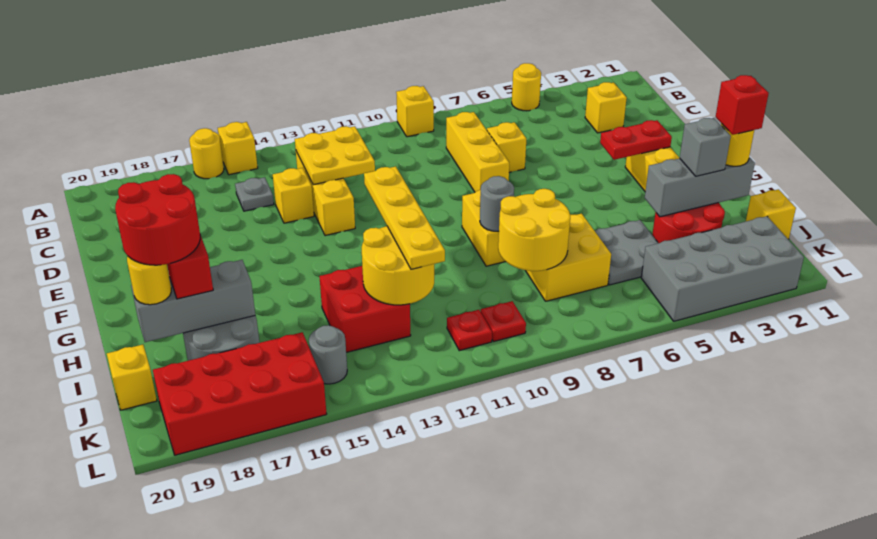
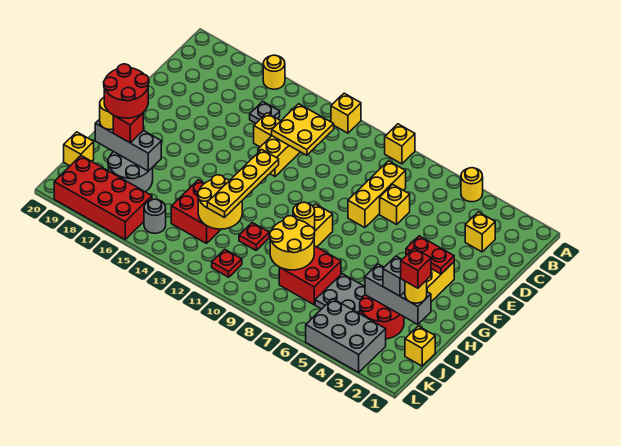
yellow brick A15 level 1 -> yellow brick A12 level 1
grey round brick H9 level 2 -> yellow round brick H9 level 2
yellow brick I7:J8 level 1 -> red brick I7:J8 level 1
grey brick K2:L5 level 1 -> grey brick K3:L5 level 1
red plate K10 level 1 -> red plate I11 level 1

